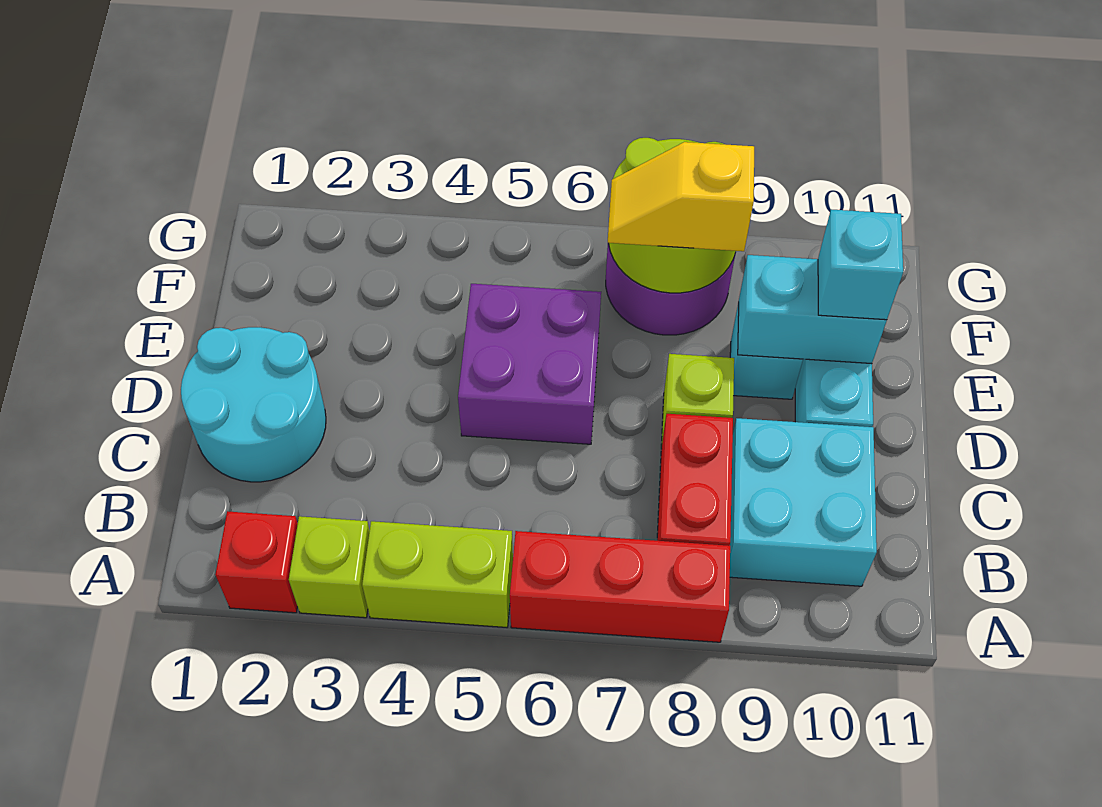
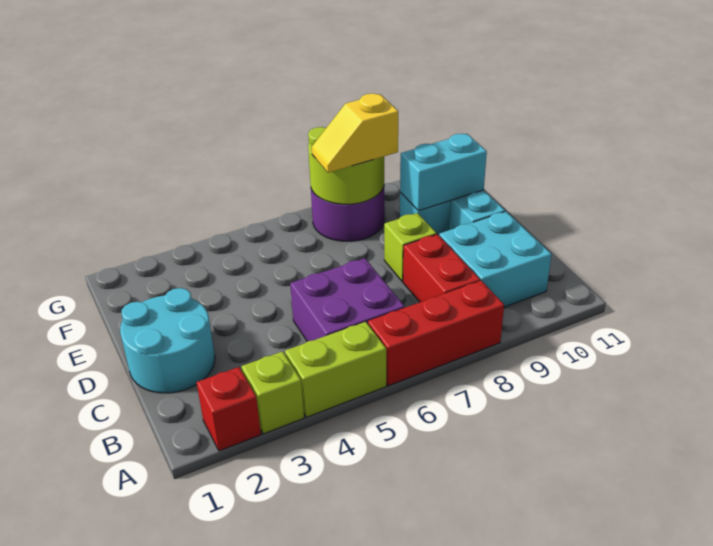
purple brick D5:E6 level 1 -> purple brick B5:C6 level 1
cyan brick E10 level 3 -> none

